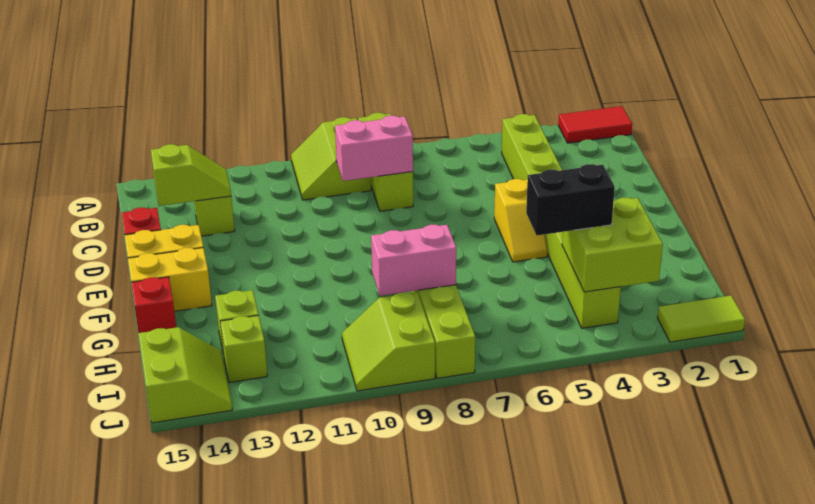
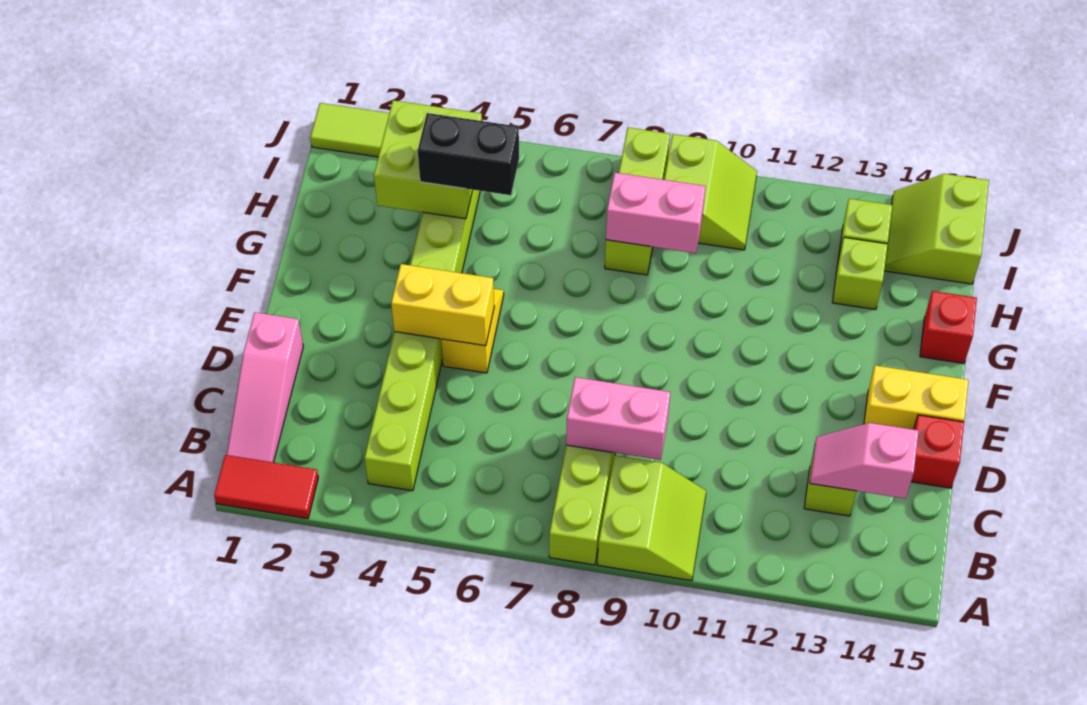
none -> pink slope B1:D1 level 1 top D
lime slope C13:C14 level 2 top 14 -> pink slope C13:C14 level 2 top 14
yellow brick F14:F15 level 1 -> yellow brick E4:E5 level 2

